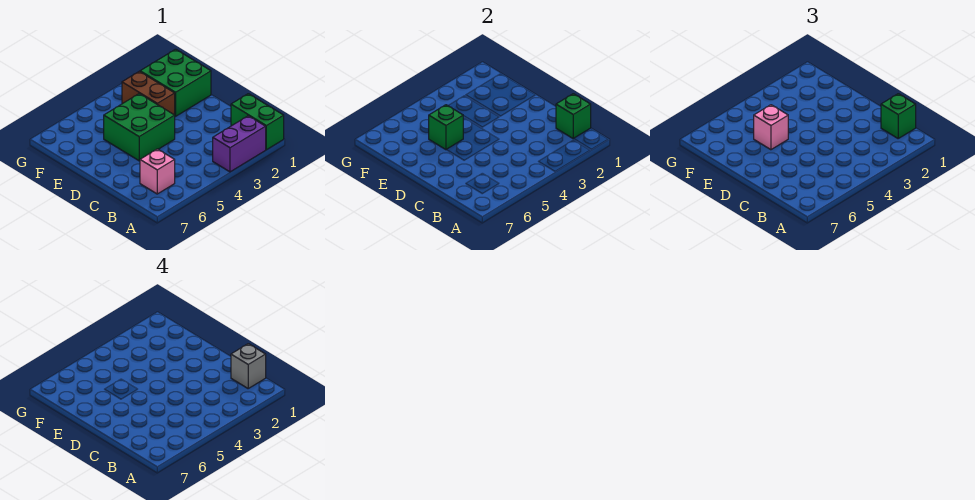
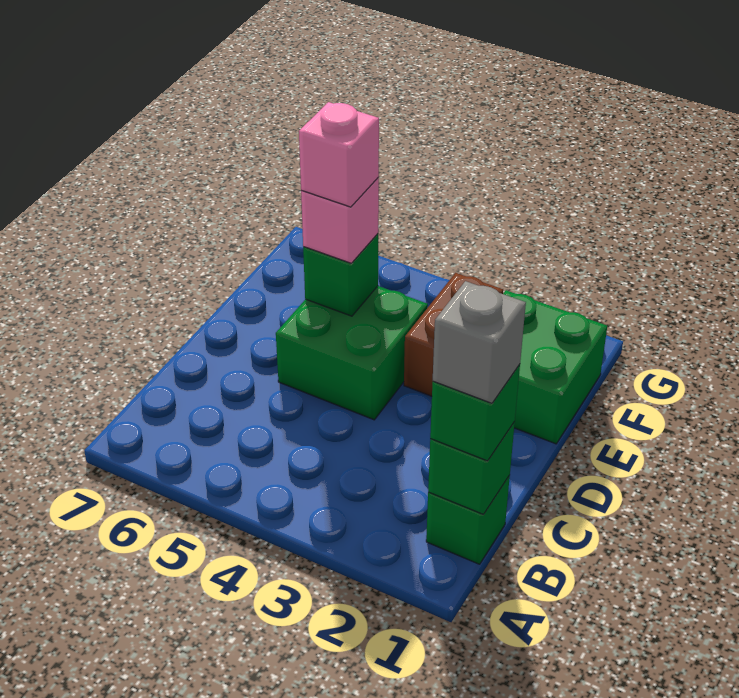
green brick A1:B1 level 1 -> green brick B1 level 1
purple brick A2:A3 level 1 -> none
pink brick B6 level 1 -> pink brick E5 level 4

